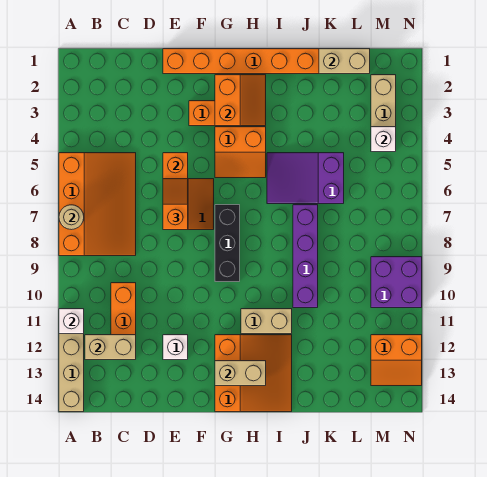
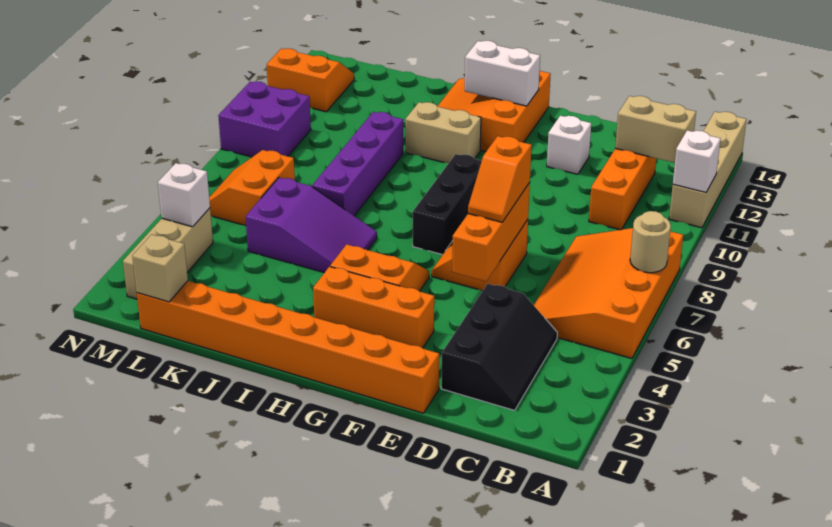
none -> black slope C2:D4 level 1 top D
orange slope G2:H3 level 2 top G -> orange slope L6:M7 level 1 top L
tan brick G13:H13 level 2 -> white brick G13:H13 level 2
tan brick K1:L1 level 2 -> tan brick L1 level 2

